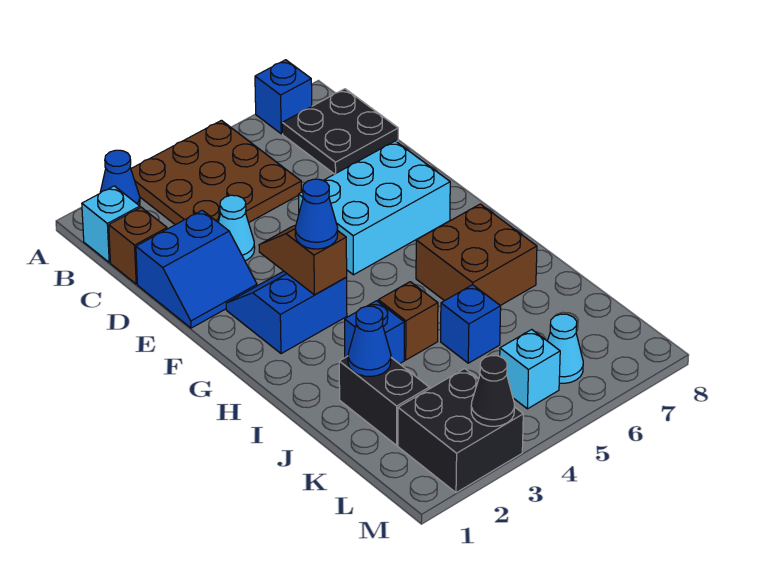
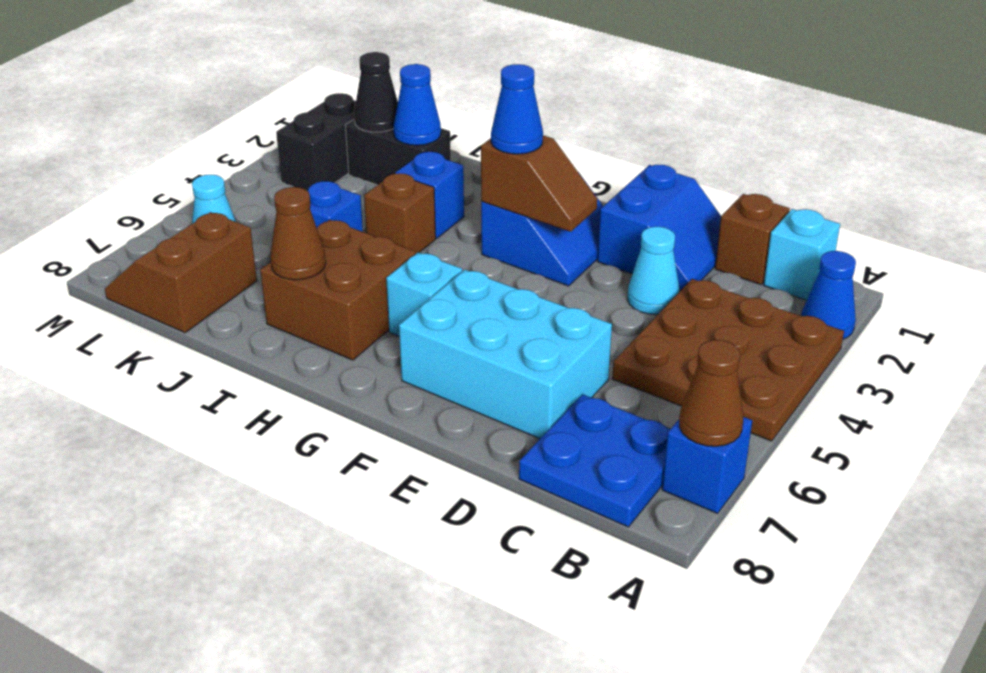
none -> brown cone A7 level 2
black plate B7:C8 level 1 -> blue plate B7:C8 level 1
blue slope D1:E2 level 1 top D -> blue slope D1:E2 level 1 top E
cyan brick E5:F7 level 1 -> cyan brick D6:F7 level 1
none -> brown cone I7 level 2
none -> brown slope K7:L8 level 1 top K
black brick L2:M3 level 1 -> black brick L2:L3 level 1
cyan brick L5 level 1 -> cyan brick G6 level 1
black cone M3 level 2 -> black cone K2 level 2

